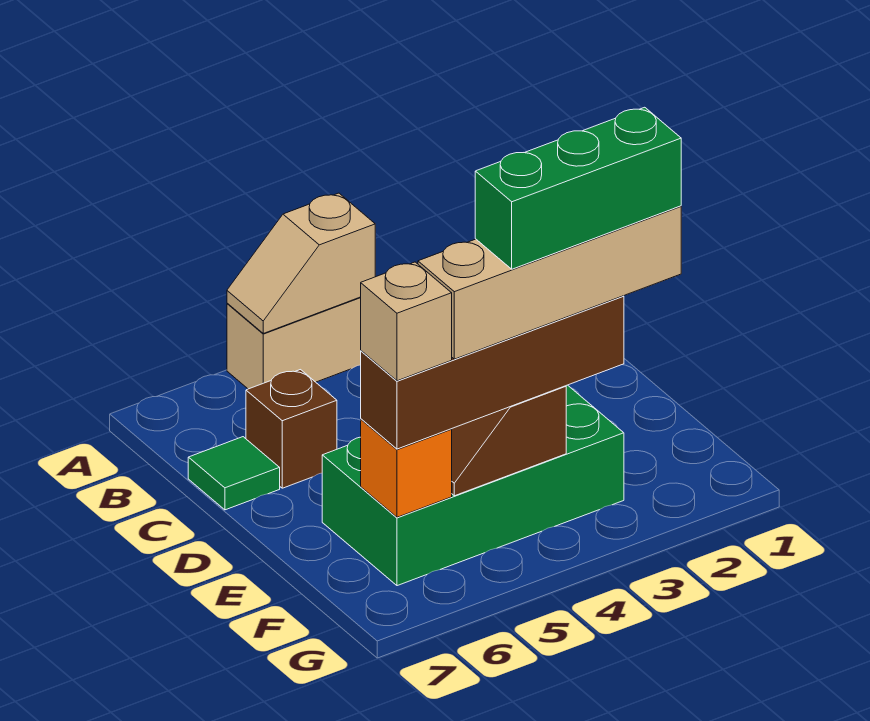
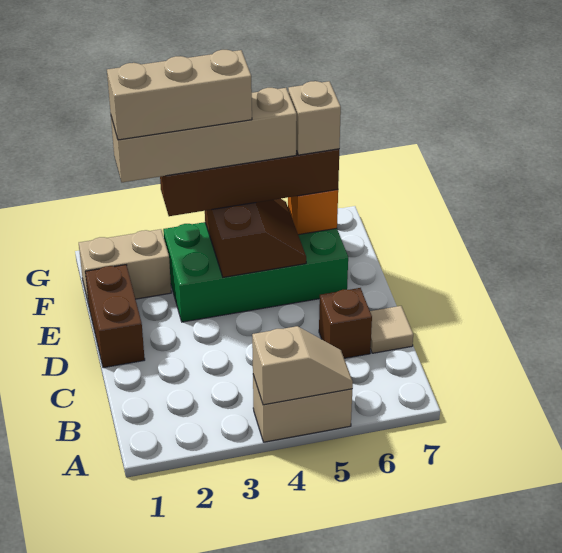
green tile C7 level 1 -> tan tile C7 level 1
none -> brown brick D1:E1 level 1
none -> tan brick F1:F2 level 1
green brick F2:F4 level 5 -> tan brick F2:F4 level 5

